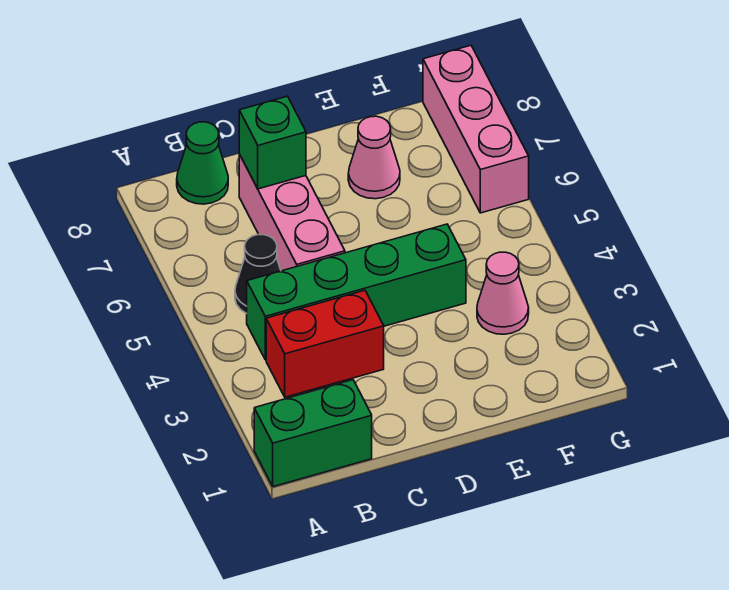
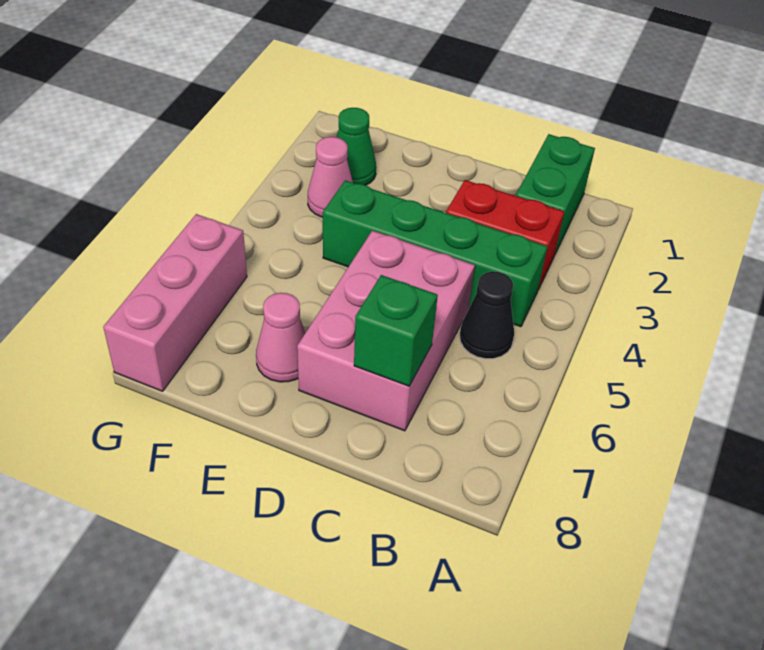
green brick A1:B1 level 1 -> green brick B1:B2 level 1
green cone B8 level 1 -> green cone F2 level 1
pink brick C5:C7 level 1 -> pink brick C5:D7 level 1

